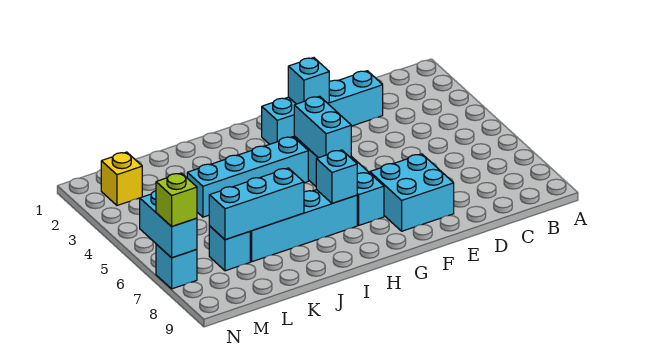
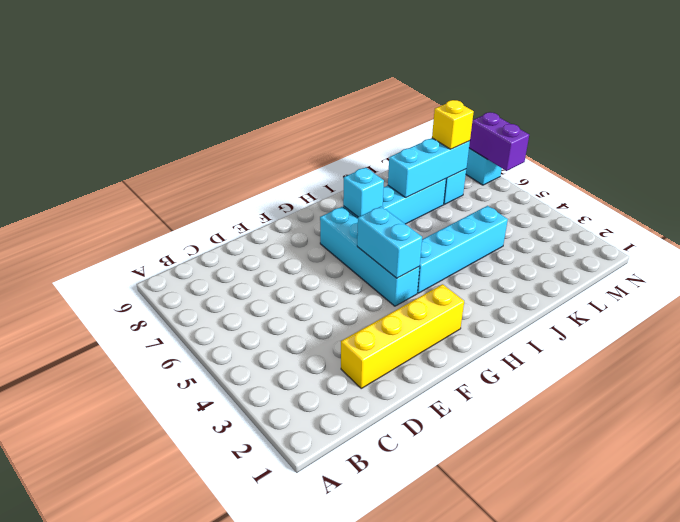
cyan brick D2:G2 level 1 -> yellow brick D2:G2 level 1
cyan brick E7:F8 level 1 -> none
cyan brick F2 level 2 -> none
yellow brick M2 level 1 -> yellow brick L7 level 3
cyan brick N6:N7 level 2 -> purple brick N6:N7 level 2
lime brick N7 level 3 -> none

